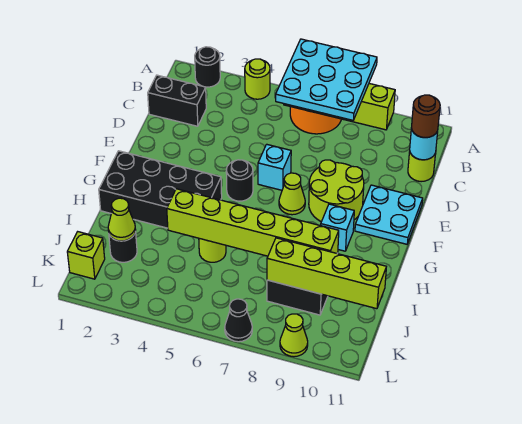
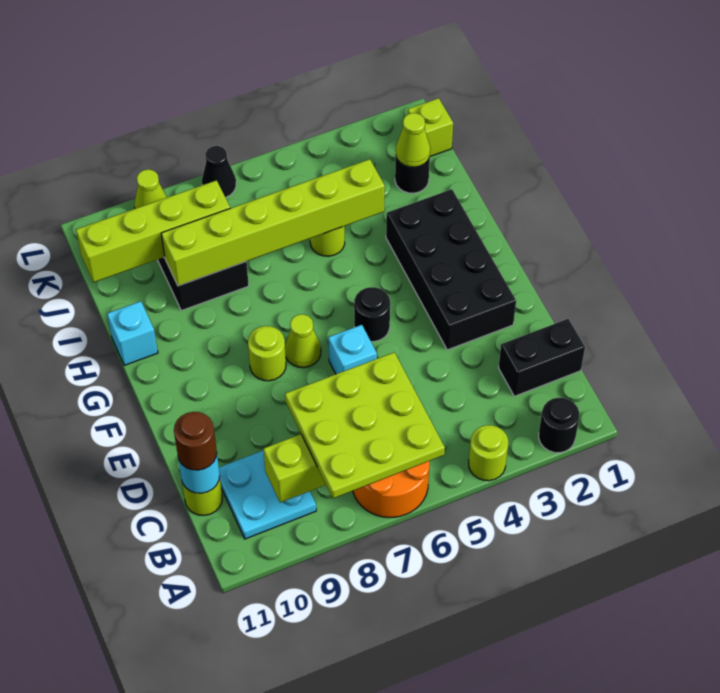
cyan plate A6:C8 level 3 -> lime plate A6:C8 level 3
lime round brick E8:F9 level 1 -> lime round brick F8 level 1
cyan plate E10:F11 level 1 -> cyan plate B9:C10 level 1
black brick G1:H4 level 1 -> black brick E2:H3 level 1
cyan brick G9 level 1 -> cyan brick H11 level 1

